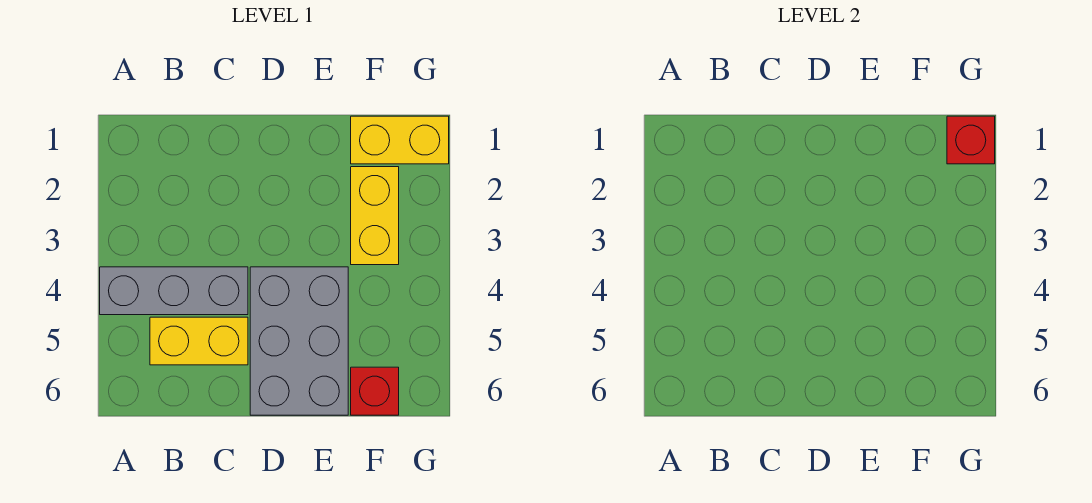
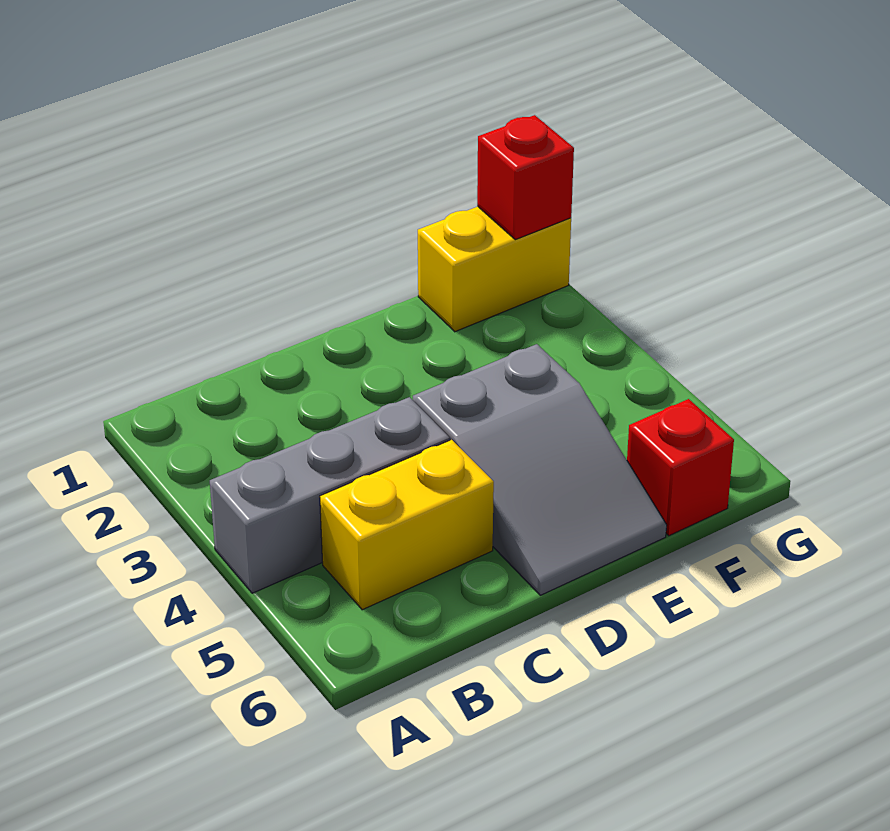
grey brick D4:E6 level 1 -> grey slope D4:E6 level 1 top 4
yellow brick F2:F3 level 1 -> none

